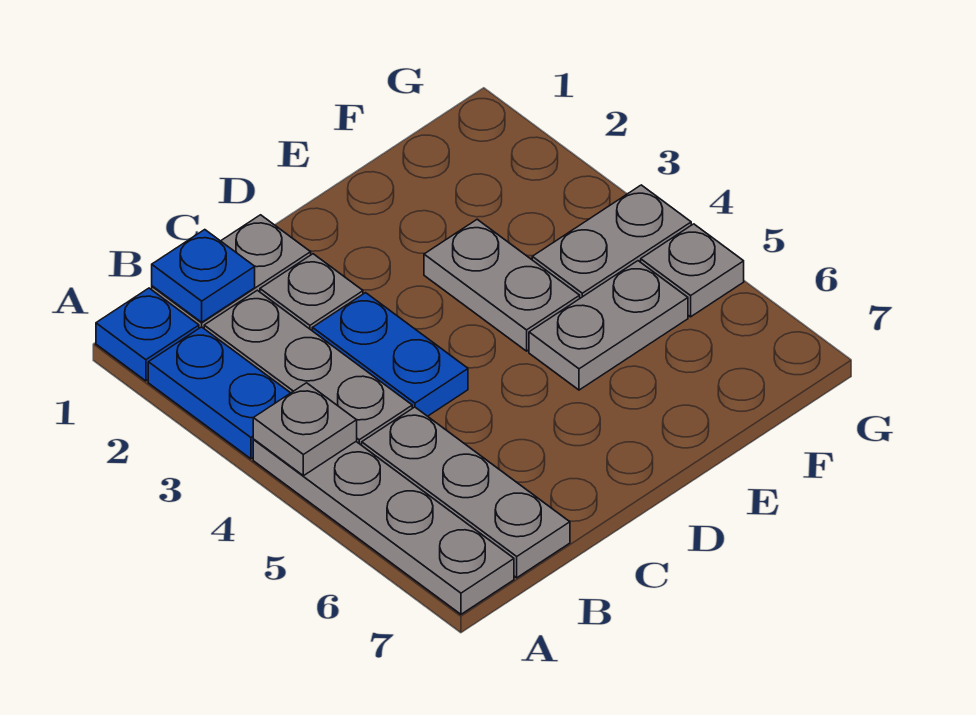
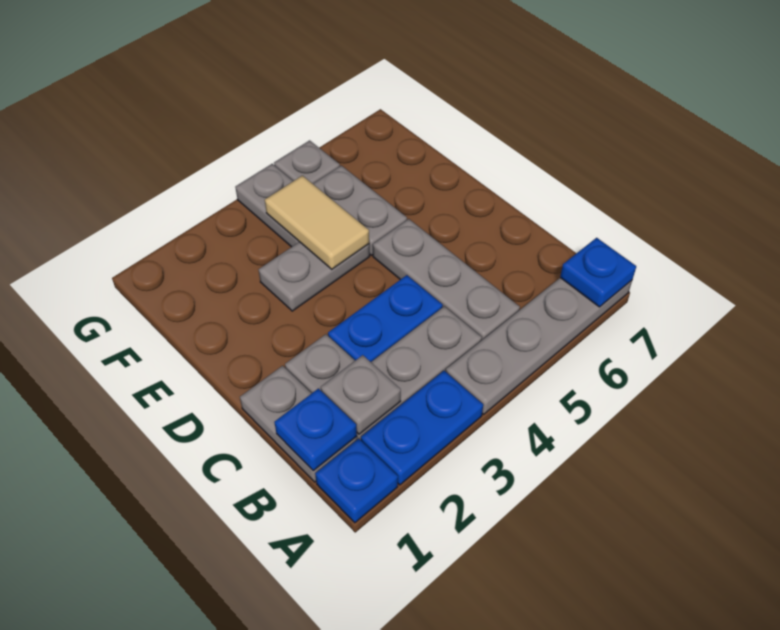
grey plate A4 level 2 -> grey plate B2 level 2
none -> blue plate A7 level 2
grey plate B5:B7 level 1 -> grey plate B5:D5 level 1
none -> tan tile E4:F4 level 2

